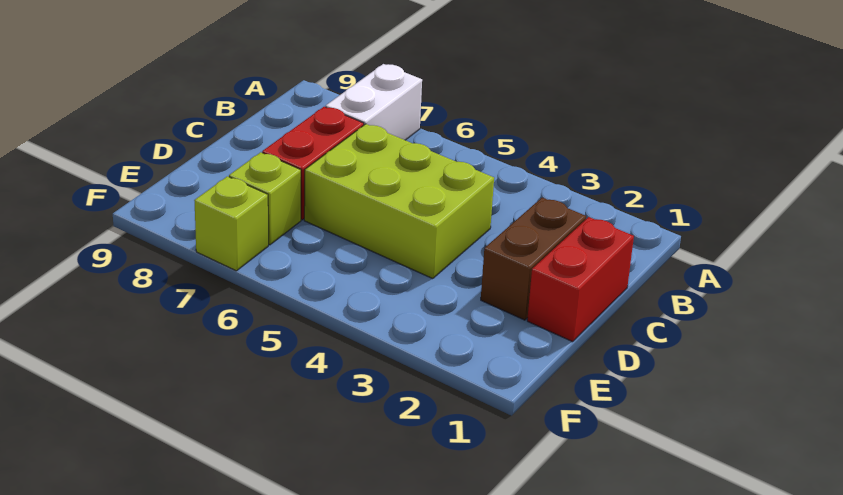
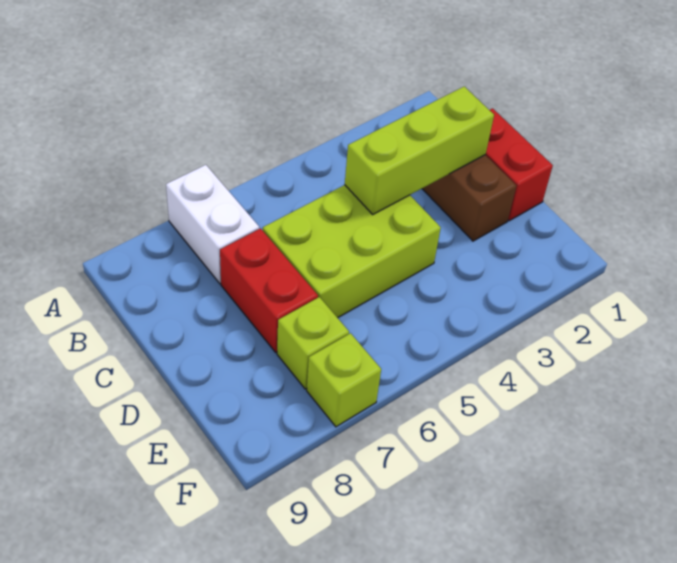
none -> lime brick C2:C4 level 2

